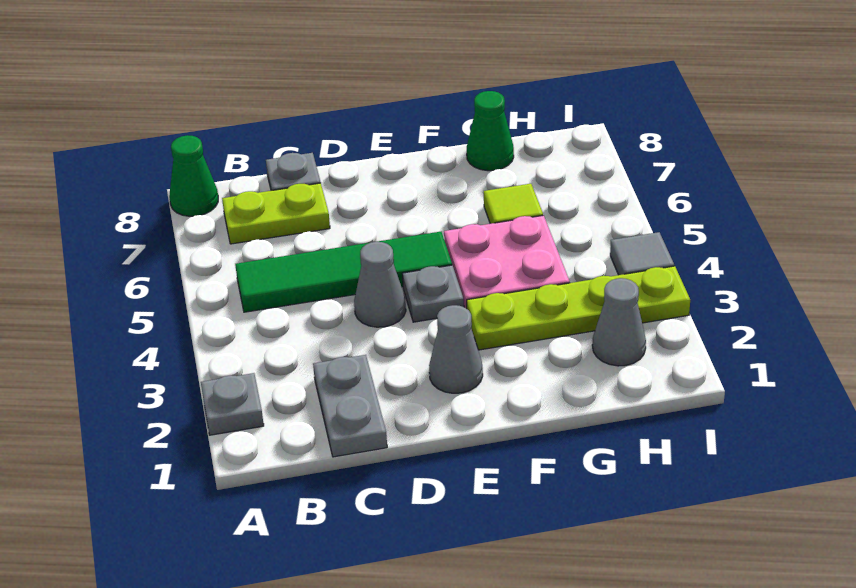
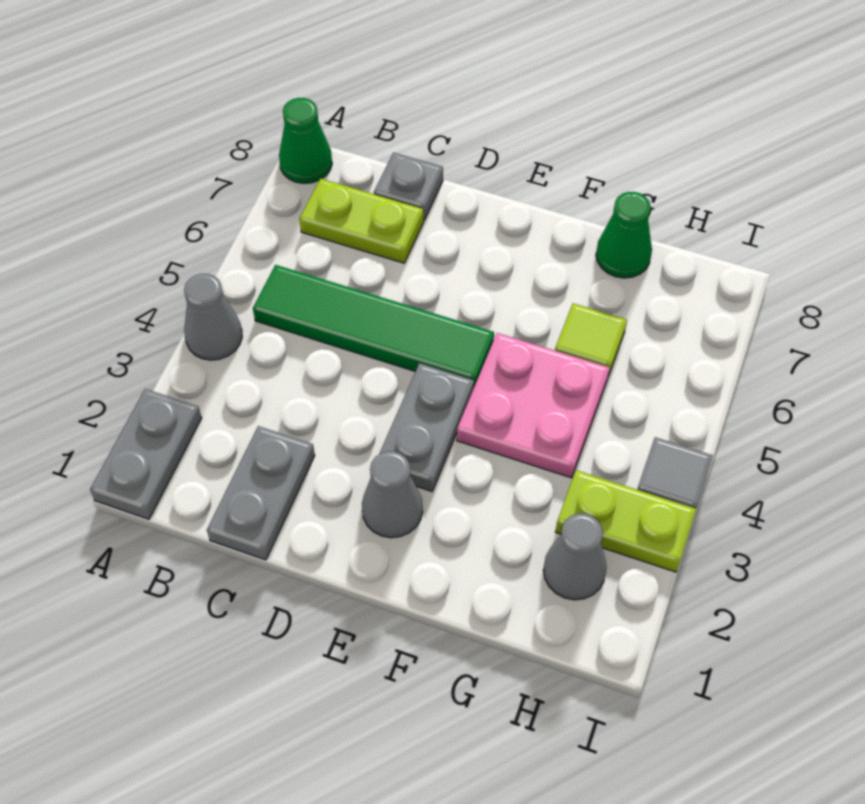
grey plate A2 level 1 -> grey plate A1:A2 level 1
grey cone D4 level 1 -> grey cone A4 level 1
grey plate E4 level 1 -> grey plate E3:E4 level 1
lime plate F3:I3 level 1 -> lime plate H3:I3 level 1

